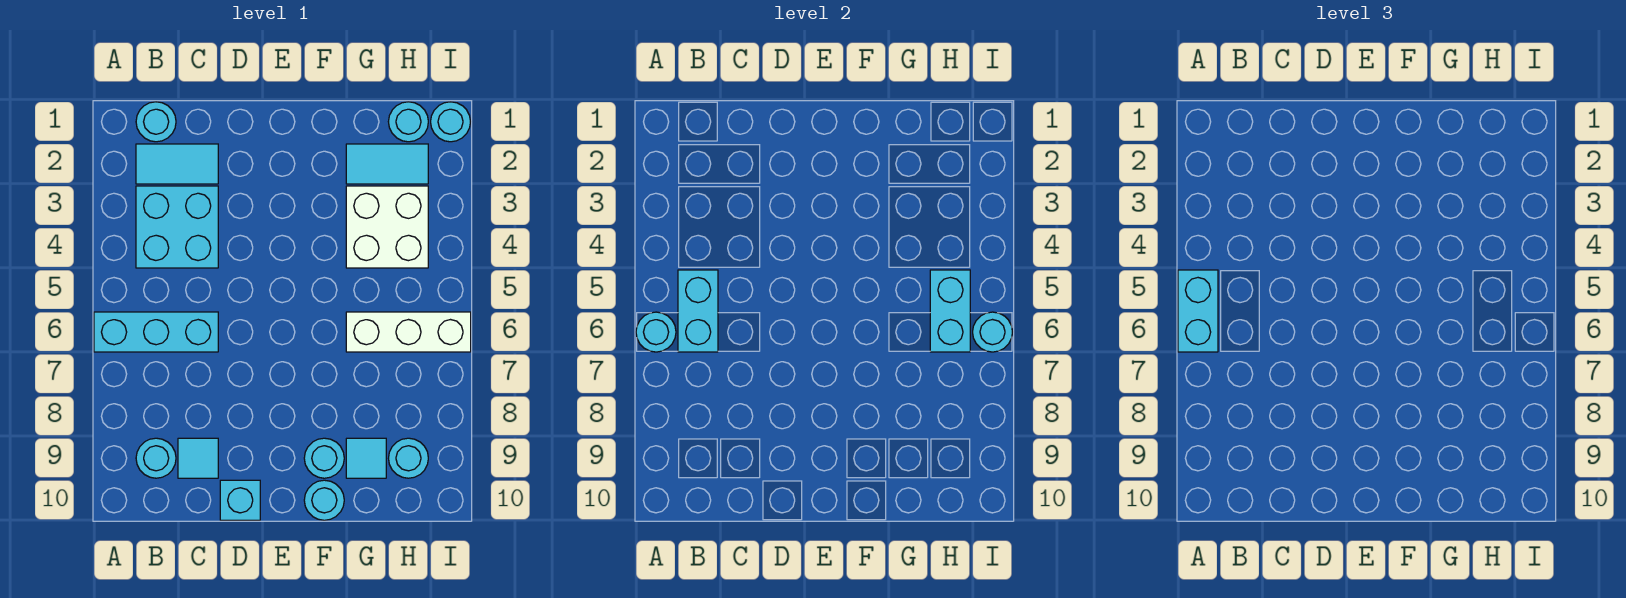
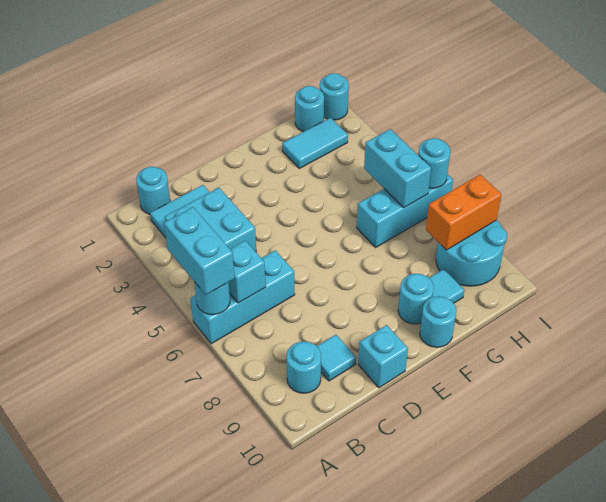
cyan brick B5:B6 level 2 -> cyan brick B6 level 2
white brick G3:H4 level 1 -> none
white brick G6:I6 level 1 -> cyan brick G6:I6 level 1
none -> orange brick H8:I8 level 2
cyan round brick H9 level 1 -> cyan round brick H8:I9 level 1

